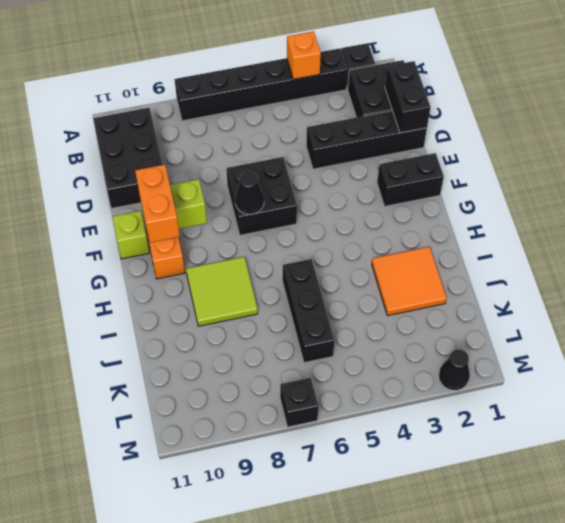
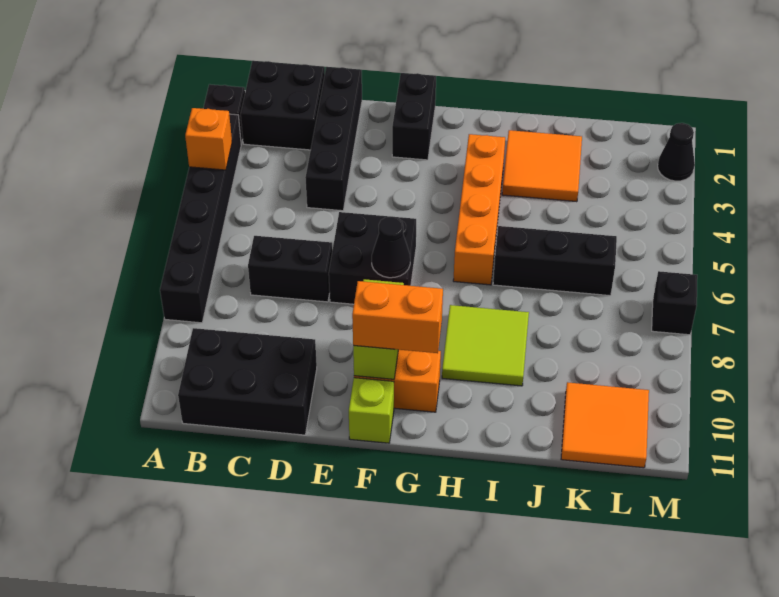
black brick C1:D1 level 2 -> black brick C7:D7 level 1
none -> orange brick H3:H6 level 1
none -> orange tile K10:L11 level 1

